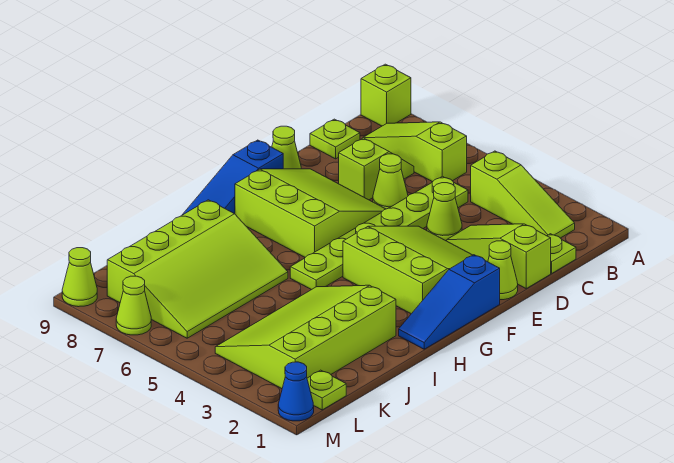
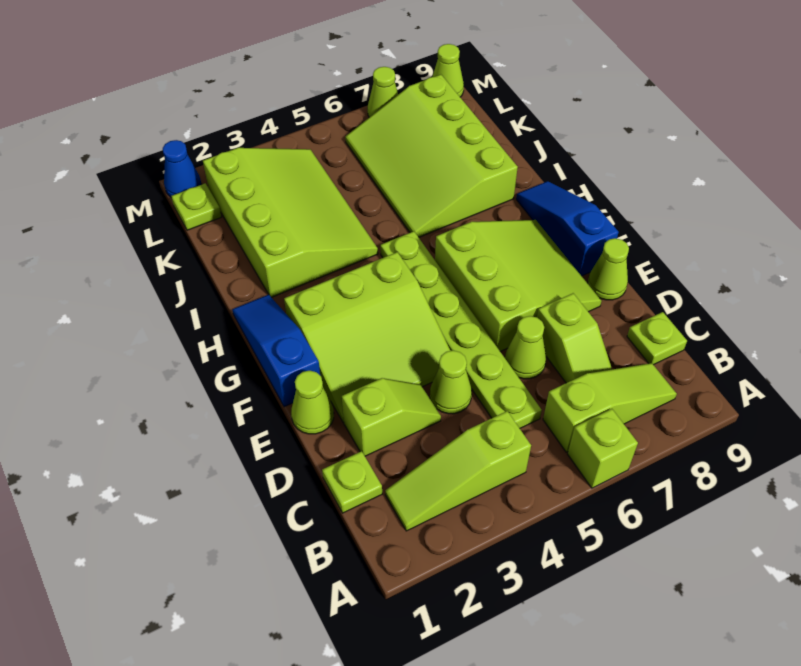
lime brick A9 level 1 -> lime brick A6 level 1
lime slope D1:D3 level 1 top 1 -> lime slope D2:D3 level 1 top 2
lime slope E6:G8 level 1 top G -> lime slope E6:G8 level 1 top 6

